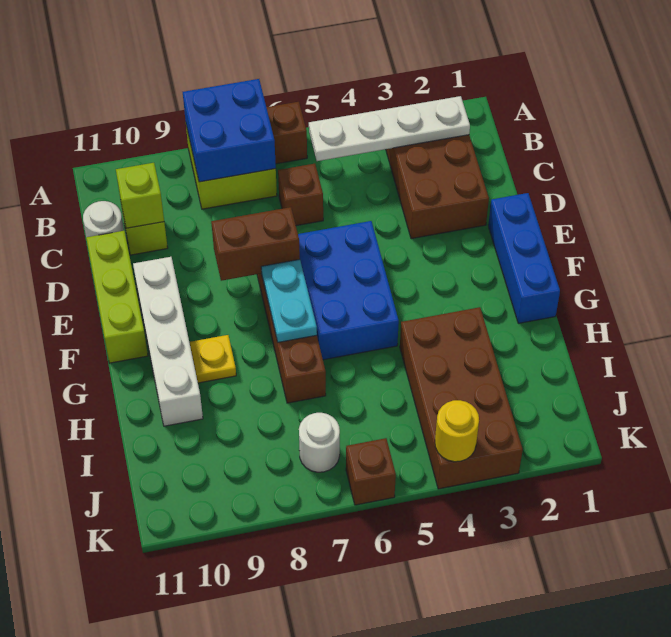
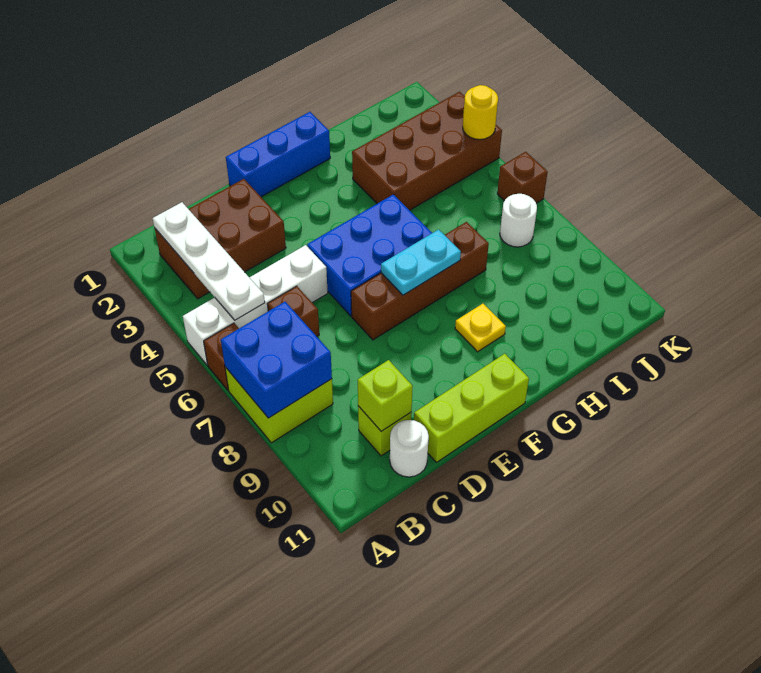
brown brick E7:E8 level 2 -> none
white brick E10:H10 level 1 -> white brick A5:D5 level 1

